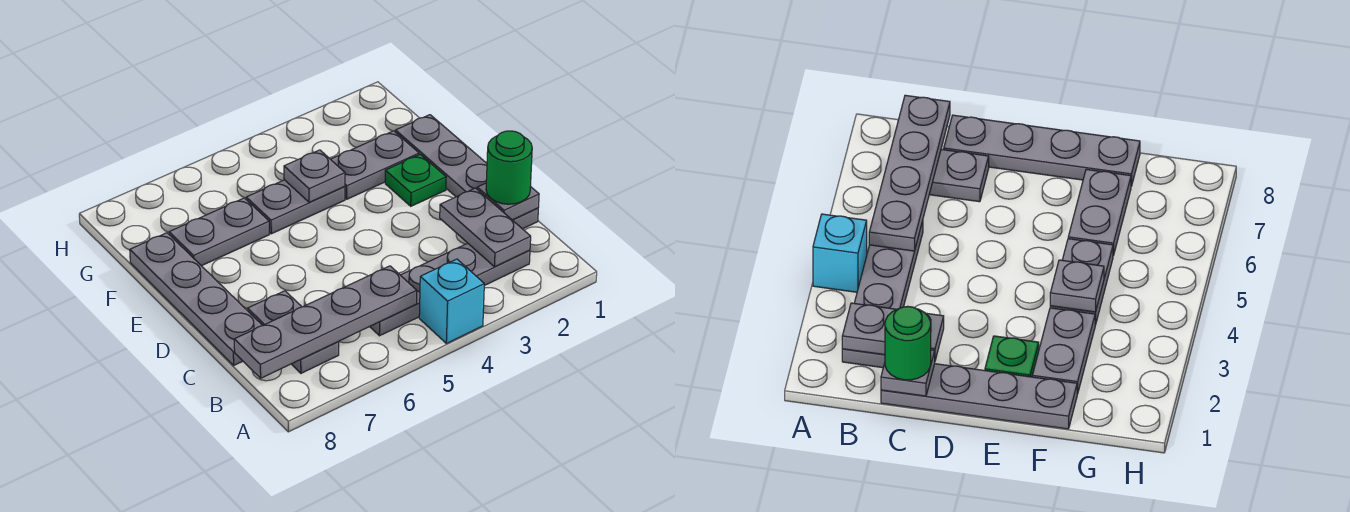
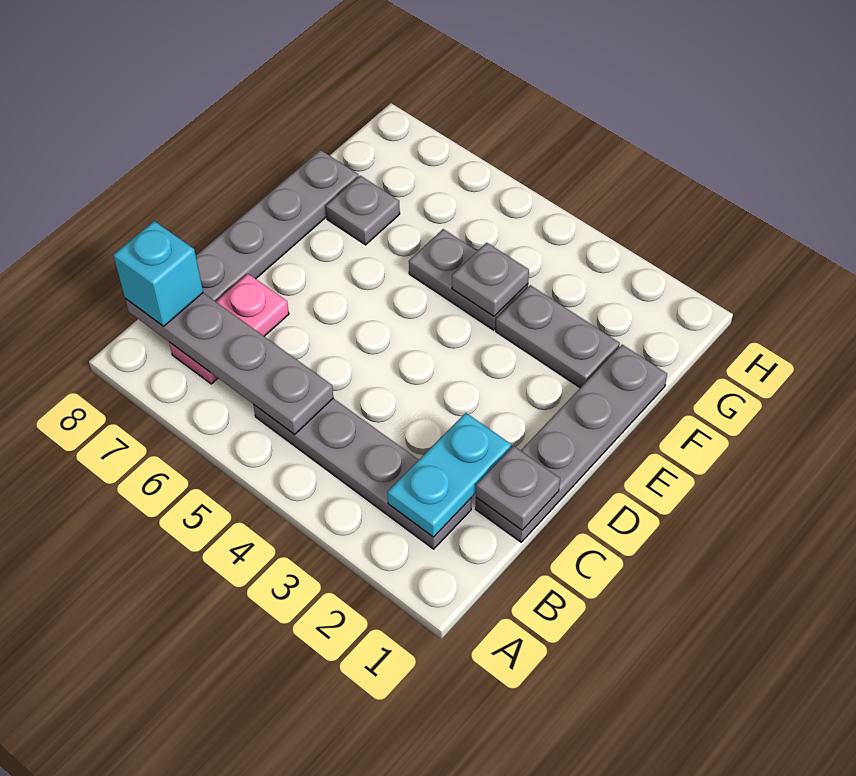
cyan brick A4 level 1 -> cyan brick B8 level 3
grey plate B2:C2 level 2 -> cyan plate B2:C2 level 2
grey plate B7:C7 level 1 -> pink plate B7:C7 level 1
green round brick C1 level 3 -> none
green plate E2 level 1 -> none
grey plate F6:F7 level 1 -> grey plate F7 level 1

